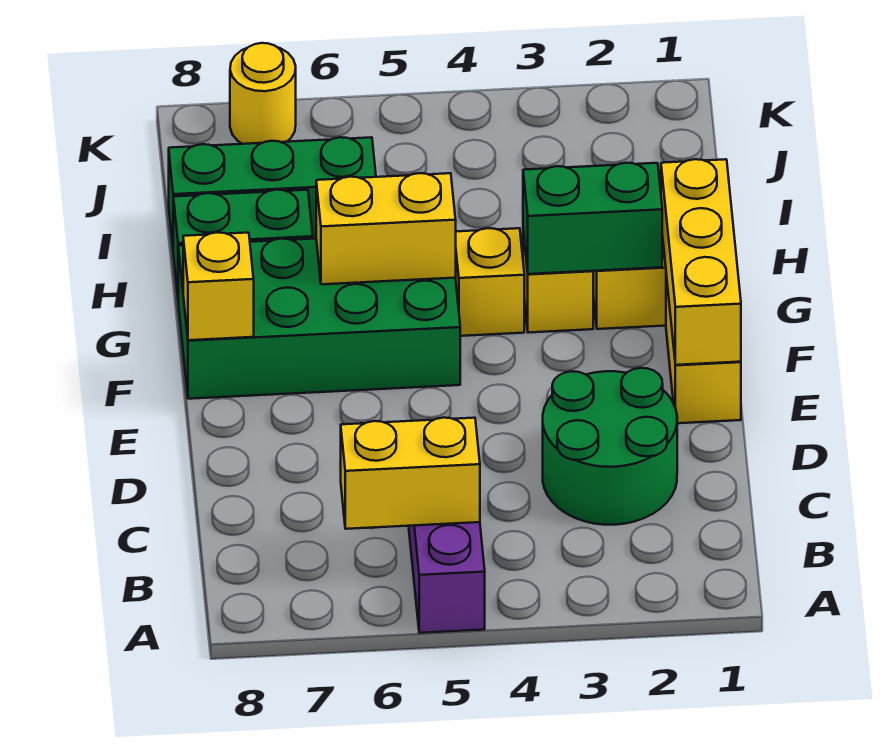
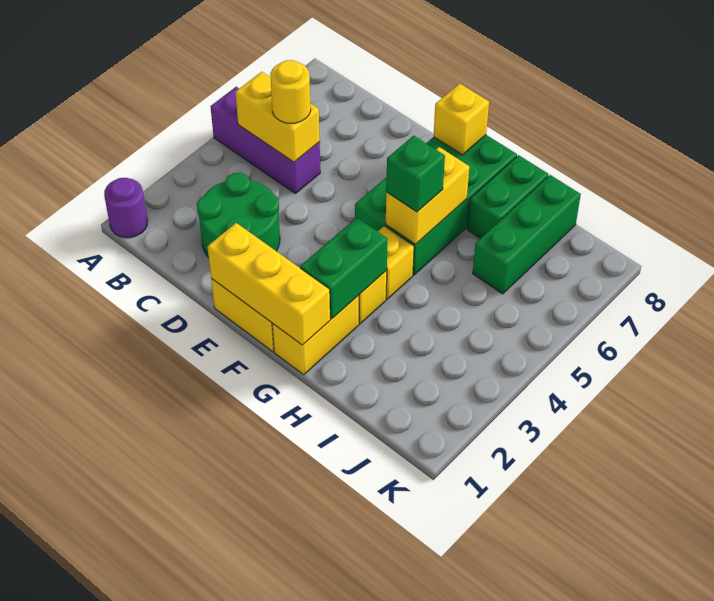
none -> purple round brick A1 level 1
yellow brick B5:B6 level 2 -> yellow brick B5:C5 level 2
none -> green brick G5 level 3
yellow round brick K7 level 1 -> yellow round brick C5 level 3

